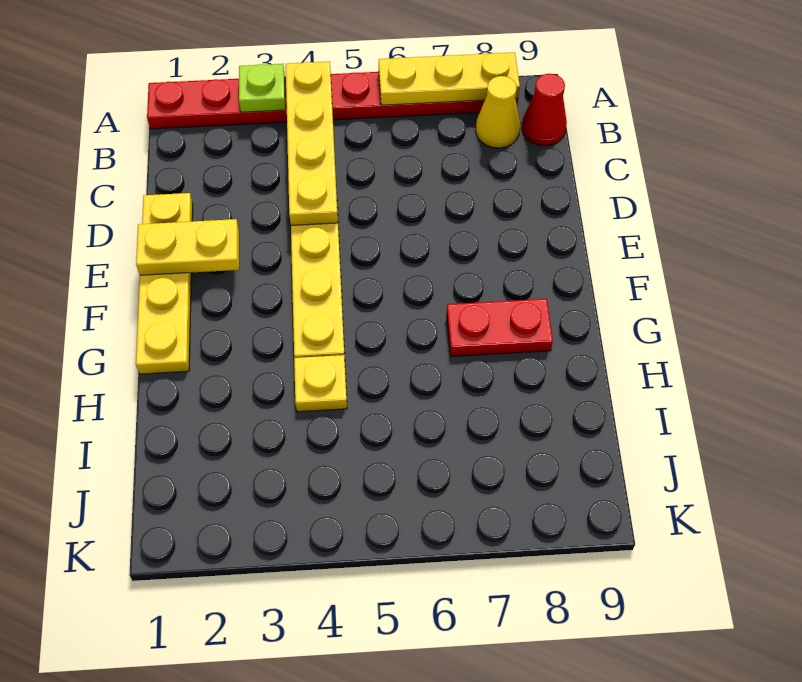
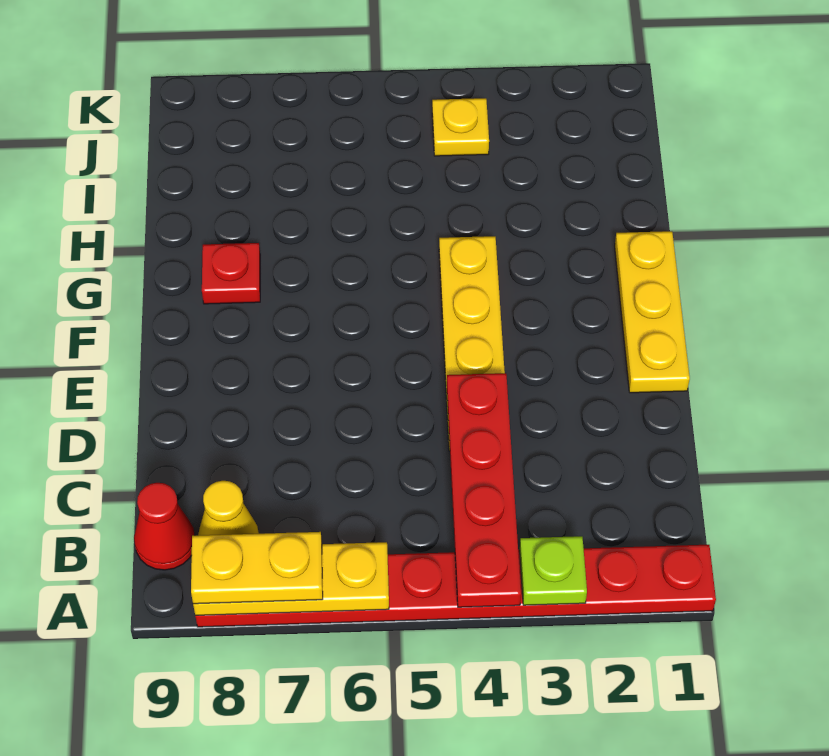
yellow plate A4:D4 level 2 -> red plate A4:D4 level 2
yellow plate D1:G1 level 1 -> yellow plate E1:G1 level 1
yellow plate E1:E2 level 2 -> yellow plate A7:A8 level 3
red plate G7:G8 level 1 -> red plate G8 level 1
yellow plate H4 level 1 -> yellow plate J4 level 1

